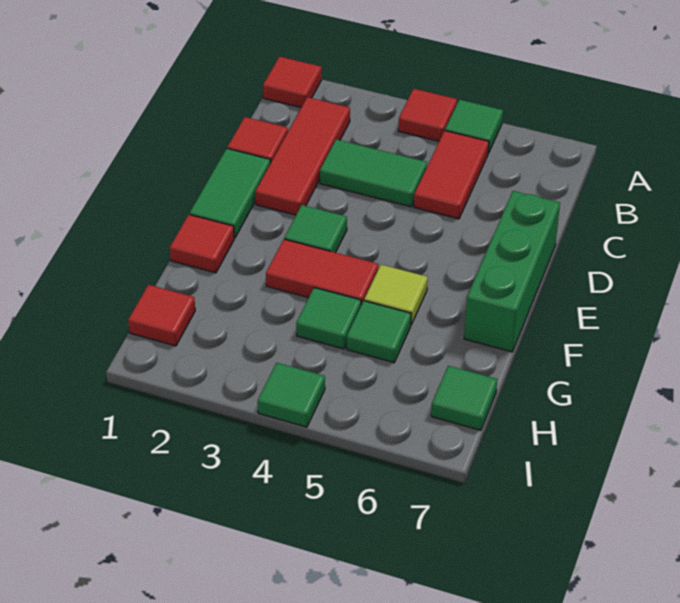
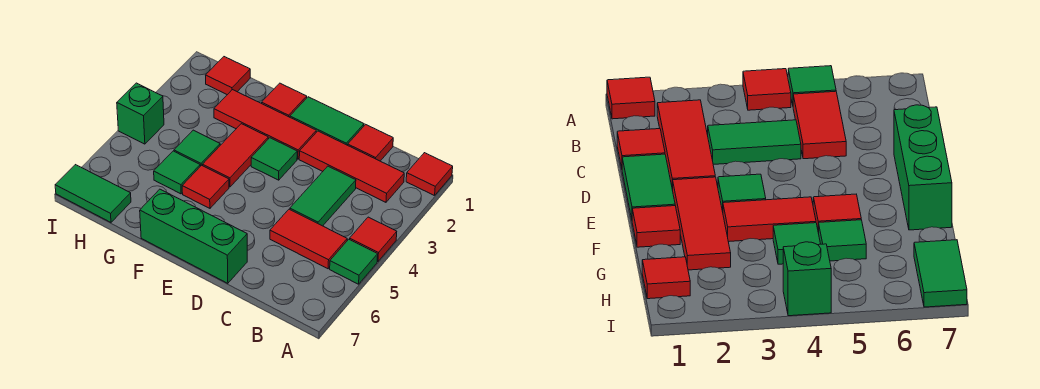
none -> red tile E2:G2 level 1
lime tile F5 level 1 -> red tile F5 level 1
green tile H7 level 1 -> green tile H7:I7 level 1
green tile I4 level 1 -> green brick I4 level 1

